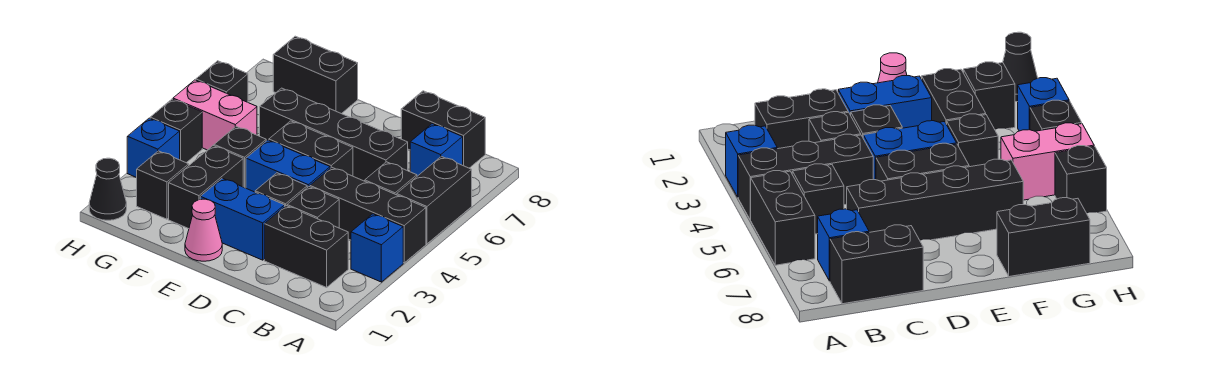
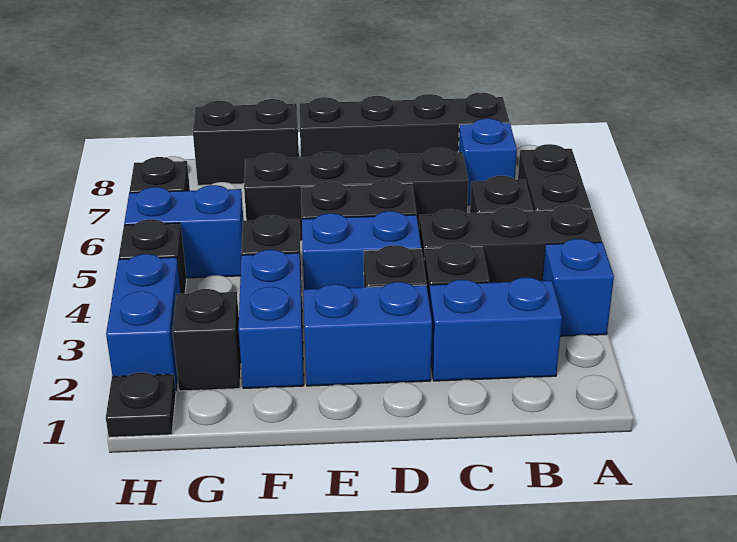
black brick B2:C2 level 1 -> blue brick B2:C2 level 1
black brick B8:C8 level 1 -> black brick B8:E8 level 1
pink cone E1 level 1 -> none
black brick F2:F3 level 1 -> blue brick F2:F3 level 1
pink brick G5:H5 level 1 -> blue brick G5:H5 level 1
black cone H1 level 1 -> black plate H1 level 1
blue brick H3 level 1 -> blue brick H2:H3 level 1

